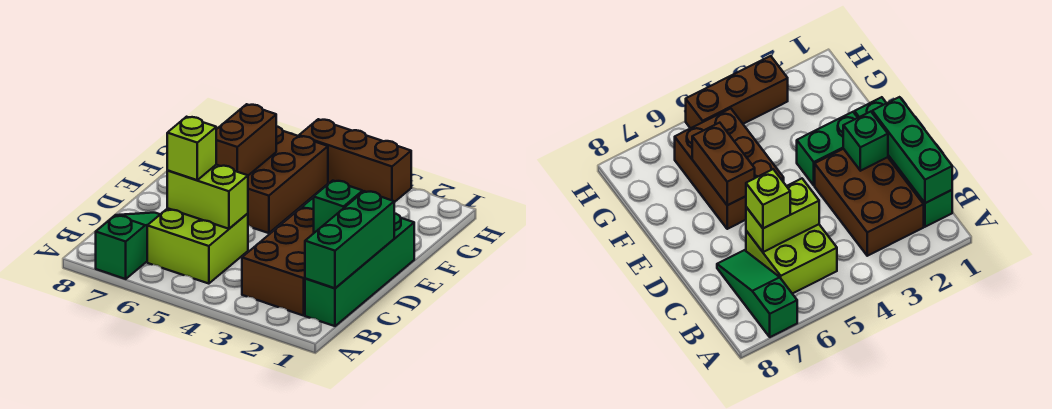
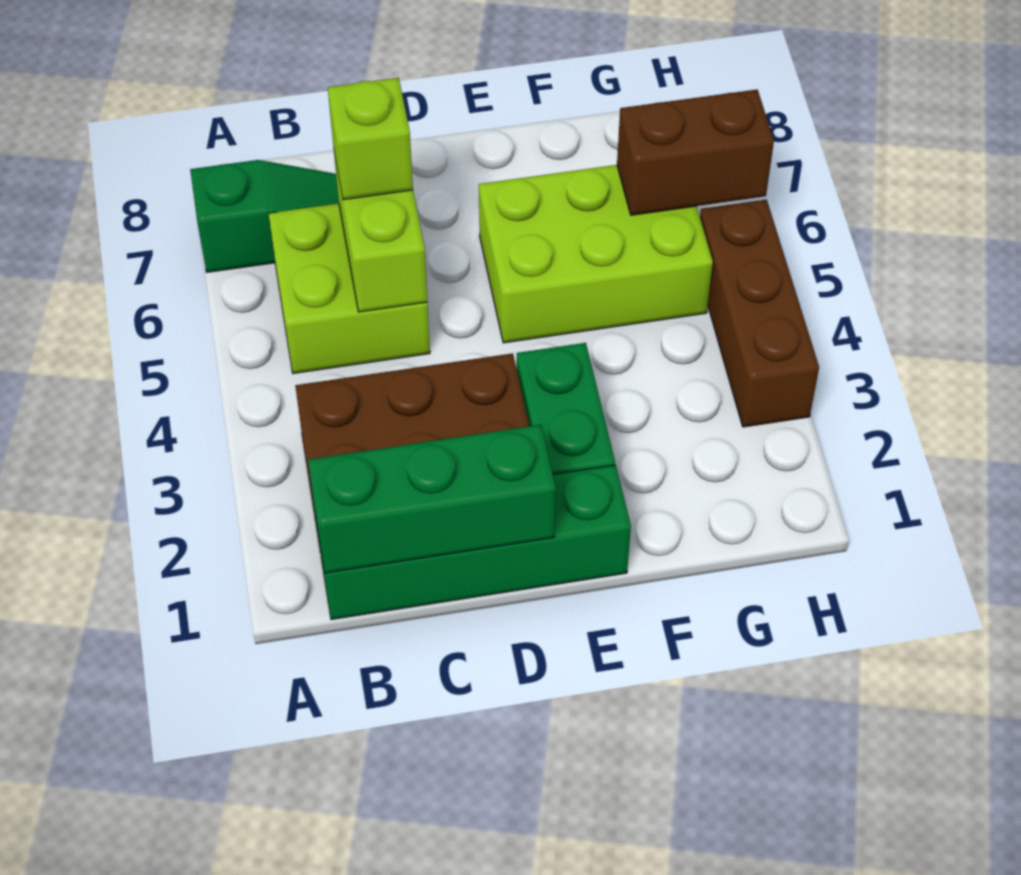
green brick D2 level 2 -> none
brown brick E5:G6 level 1 -> lime brick E5:G6 level 1
brown brick E6:F6 level 2 -> brown brick G6:H6 level 2

